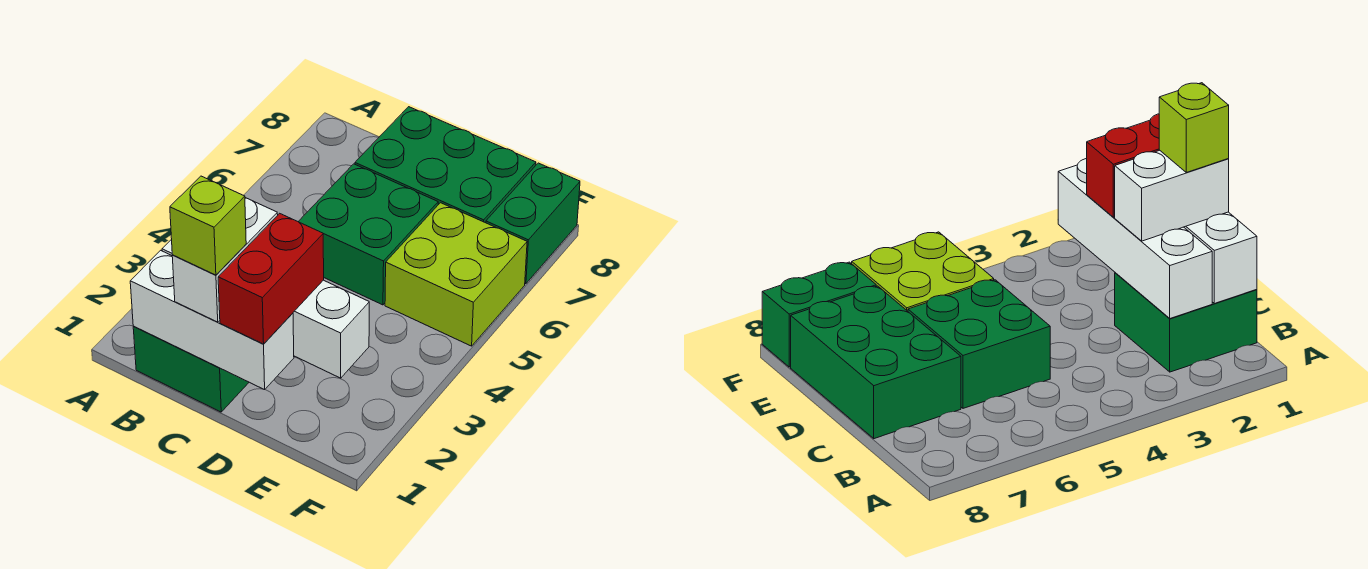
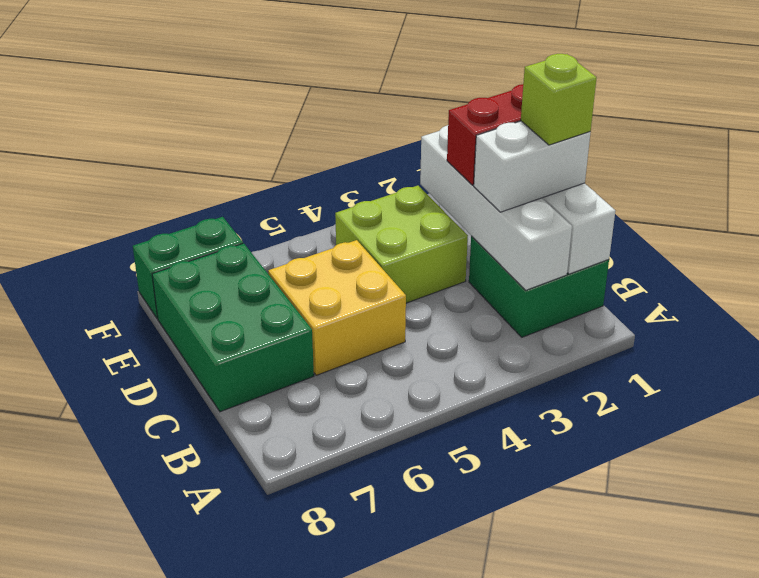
green brick C5:D6 level 1 -> yellow brick C5:D6 level 1
lime brick E5:F6 level 1 -> lime brick D3:E4 level 1

